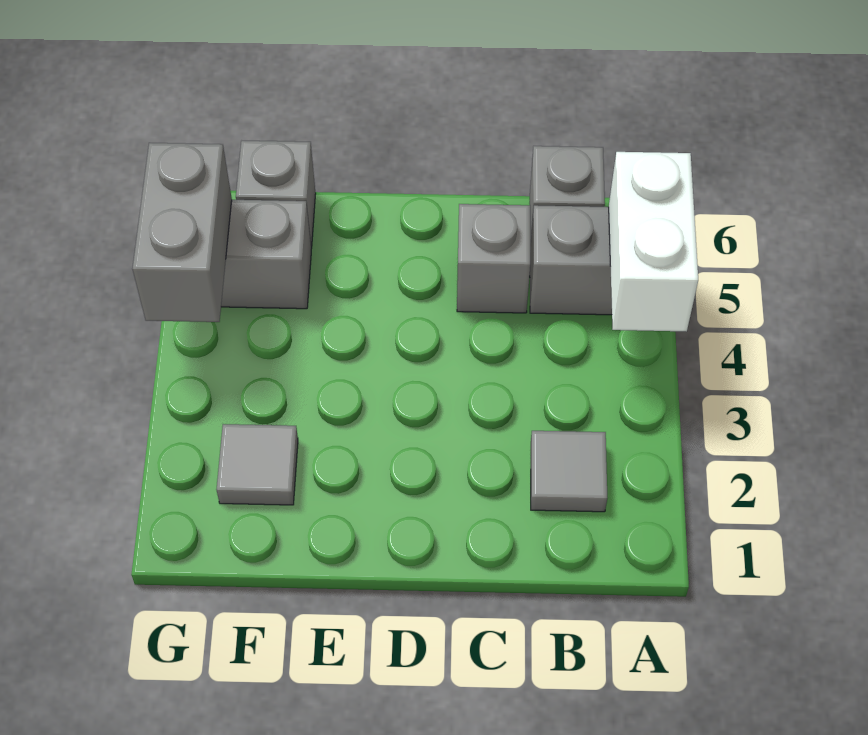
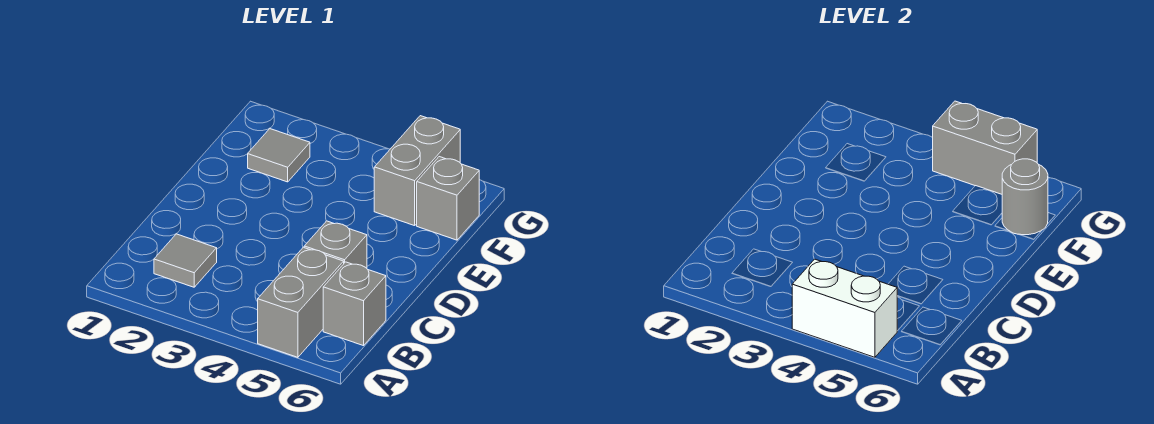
none -> grey round brick F6 level 2

